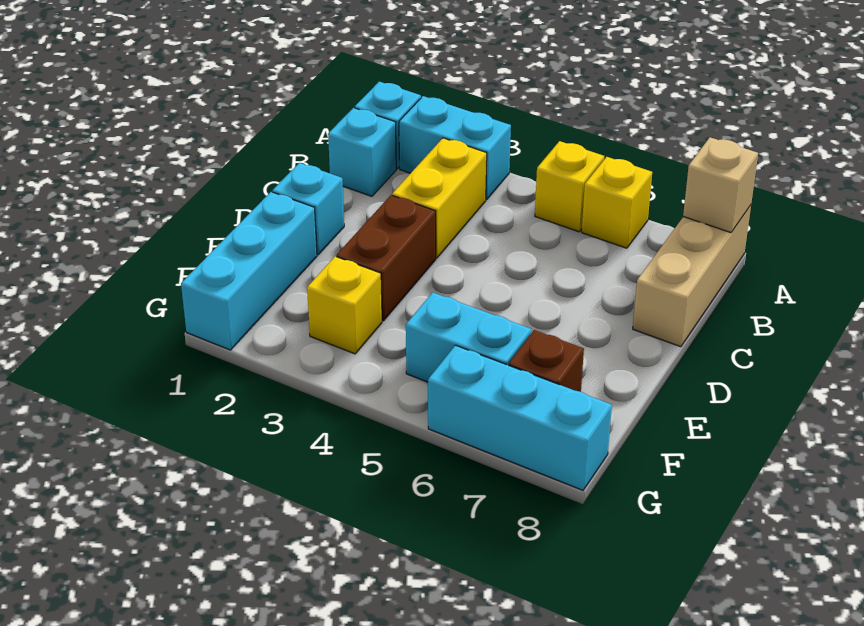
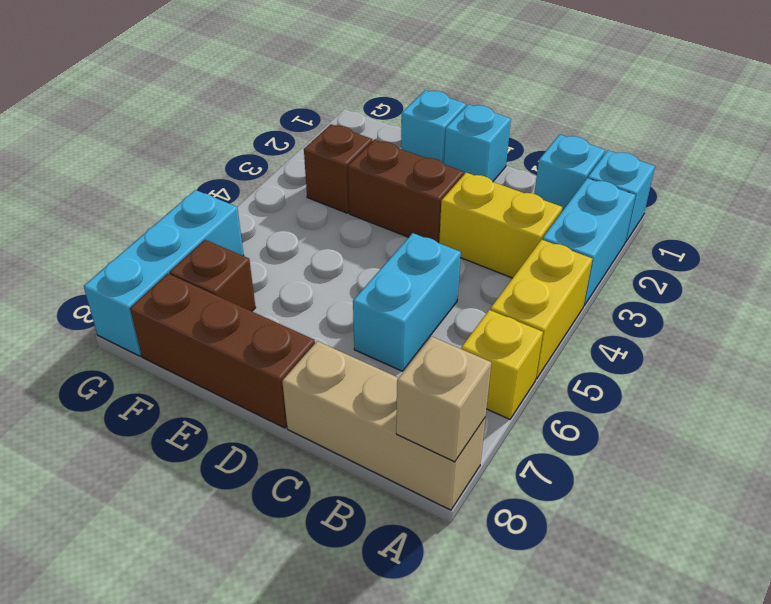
yellow brick A5 level 1 -> yellow brick A4:A5 level 1
none -> brown brick D8:F8 level 1
cyan brick E1:G1 level 1 -> cyan brick E1 level 1
yellow brick F3 level 1 -> brown brick F3 level 1
cyan brick F5:F6 level 1 -> cyan brick C5:C6 level 1

